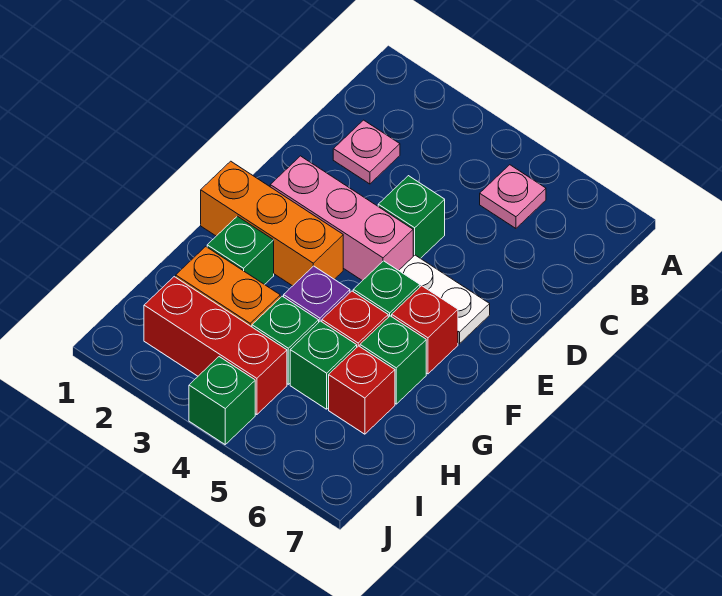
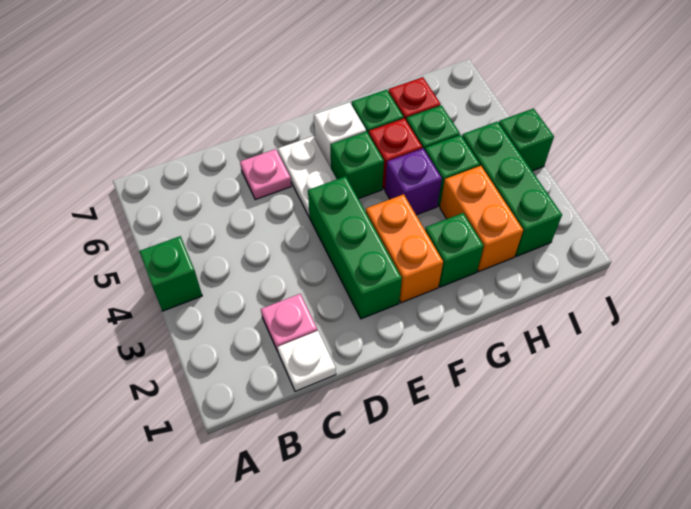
pink plate B5 level 1 -> pink plate D6 level 1
none -> white plate C1 level 1
green brick D4 level 1 -> green brick A4 level 1
pink brick E2:E4 level 1 -> green brick E2:E4 level 1
orange brick F1:F3 level 1 -> orange brick F2:F3 level 1
red brick F6 level 1 -> white brick F6 level 1
red brick I2:I4 level 1 -> green brick I2:I4 level 1

